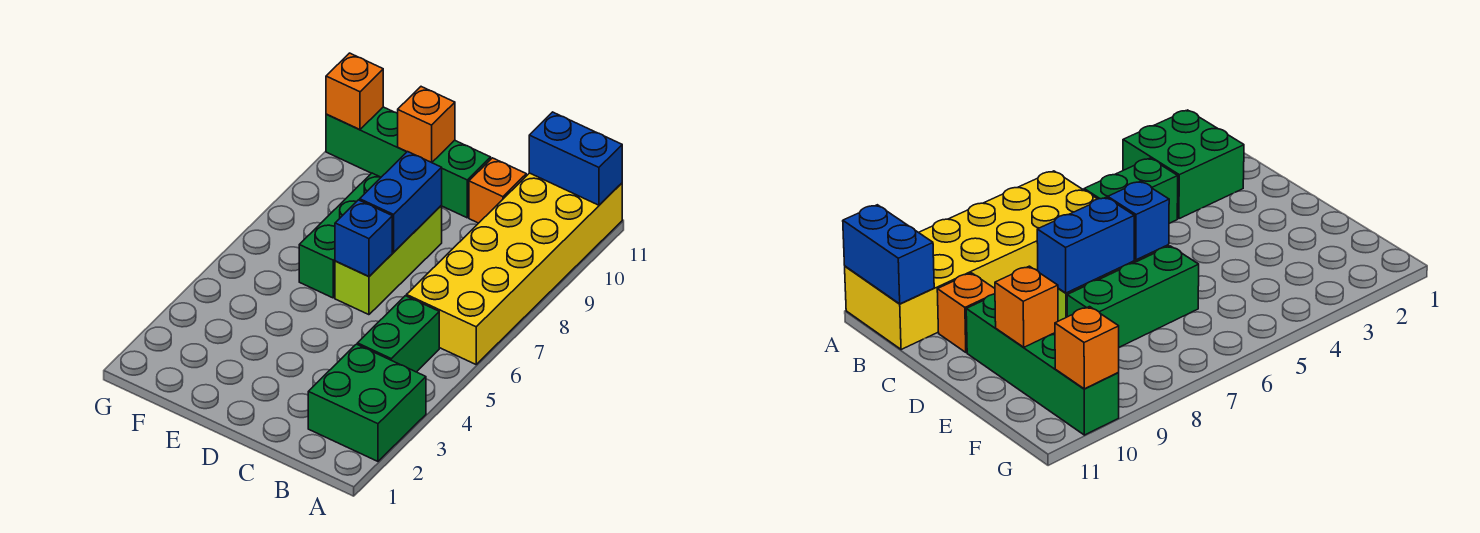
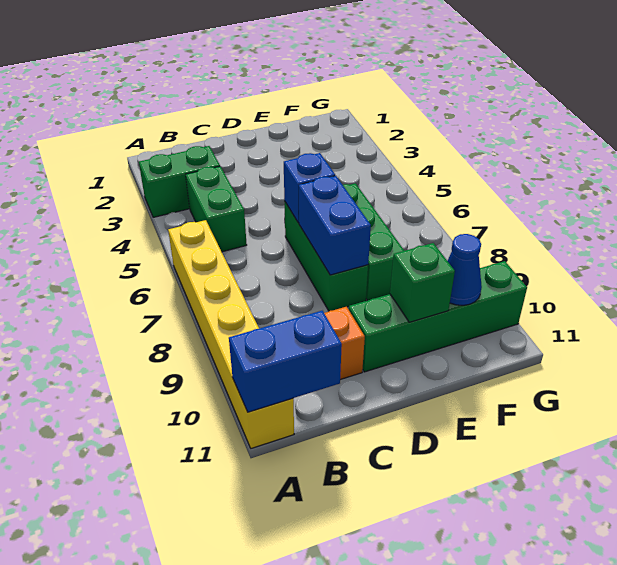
green brick A2:B3 level 1 -> green brick A3:B3 level 1
yellow brick A6:B11 level 1 -> yellow brick A6:A11 level 1
lime brick D6:D8 level 1 -> green brick D6:D8 level 1
orange brick E10 level 2 -> green brick E10 level 2
none -> blue cone F10 level 2
orange brick G10 level 2 -> none

